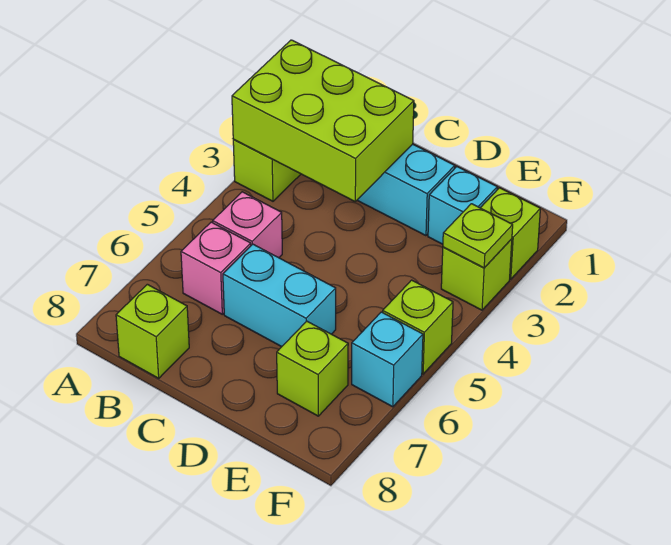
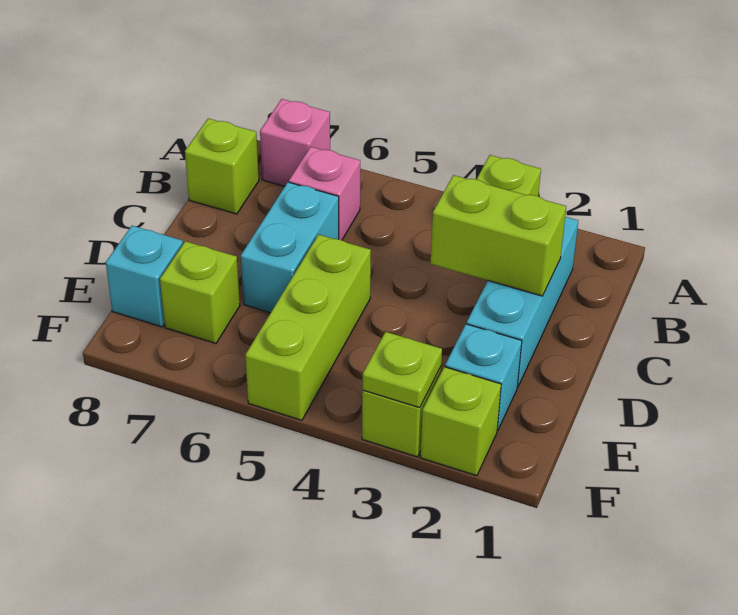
lime brick A2:C3 level 2 -> lime brick C2:C3 level 2
pink brick B5 level 1 -> pink brick A7 level 1
lime brick F5 level 1 -> lime brick D5:F5 level 1
cyan brick F6 level 1 -> cyan brick E8 level 1

